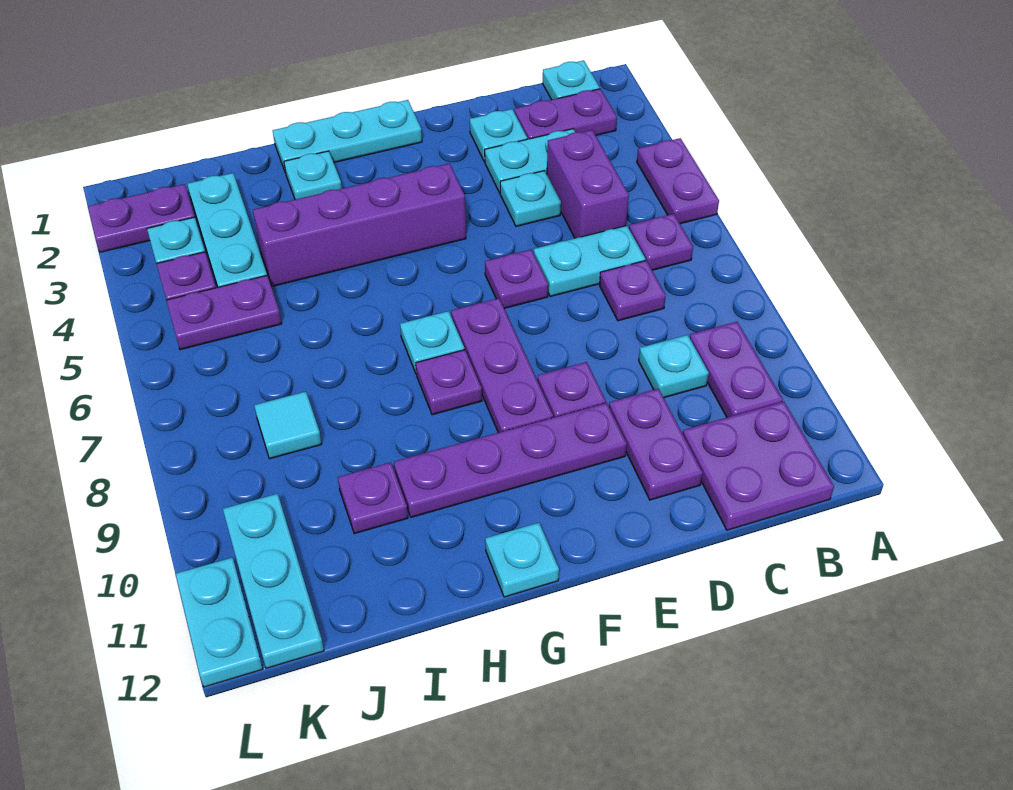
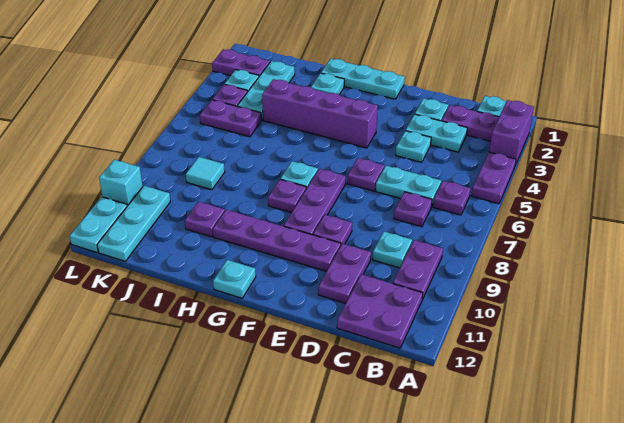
purple brick C4:C5 level 1 -> purple brick A2:A3 level 1
none -> cyan brick L10 level 1

